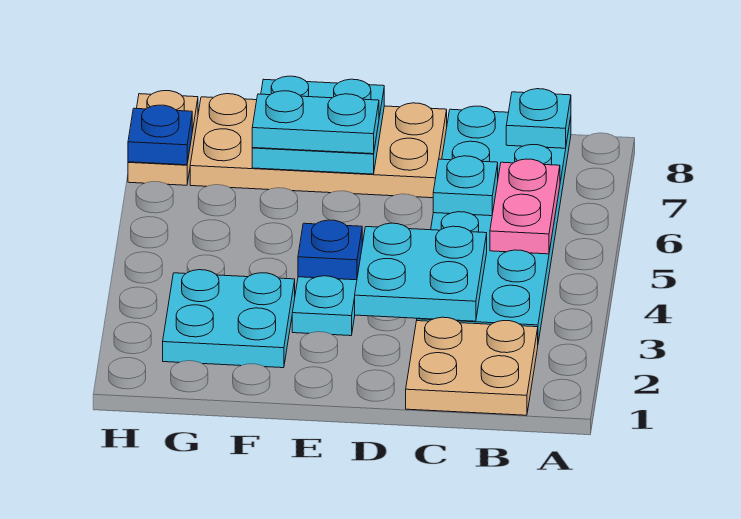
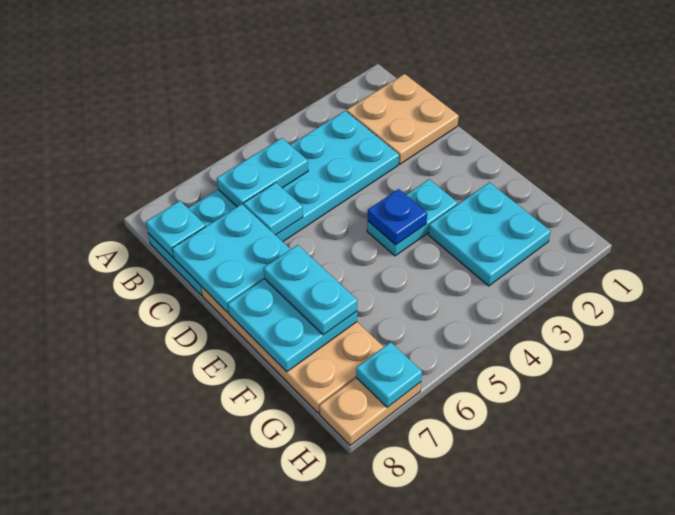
pink plate B5:B6 level 2 -> cyan plate B5:B6 level 2
cyan plate C3:D4 level 2 -> cyan plate C7:D8 level 2
blue plate H7 level 2 -> cyan plate H7 level 2

